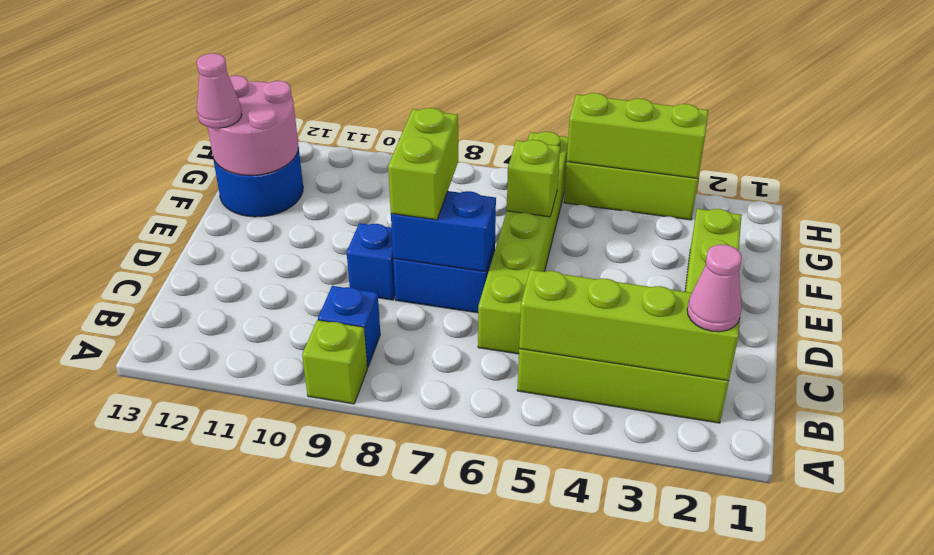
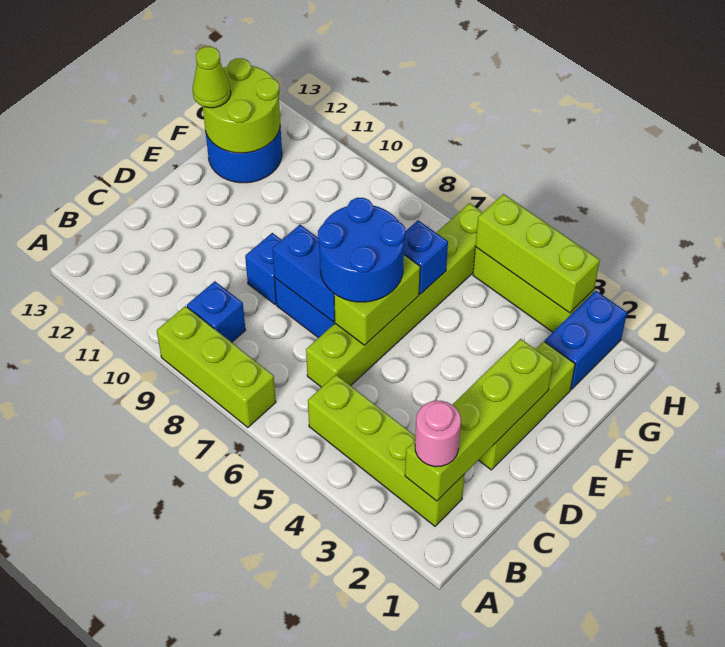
lime brick A9 level 1 -> lime brick A7:A9 level 1
lime brick B2:B5 level 2 -> lime brick B2:E2 level 2
pink cone B2 level 3 -> pink round brick B2 level 3
none -> blue round brick D6:E7 level 3
lime brick D8:E8 level 3 -> lime brick D6:E6 level 2
lime brick F6 level 2 -> blue brick F6 level 2
pink round brick F12:G13 level 2 -> lime round brick F12:G13 level 2
pink cone F13 level 3 -> lime cone F13 level 3
none -> blue brick G2:H2 level 1

